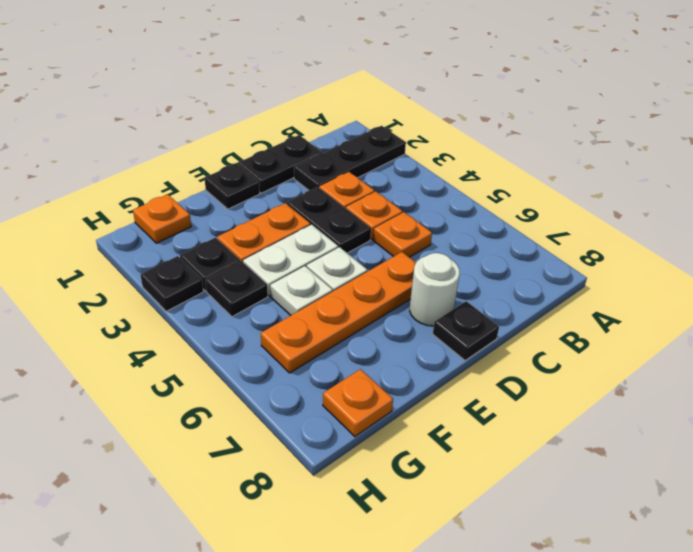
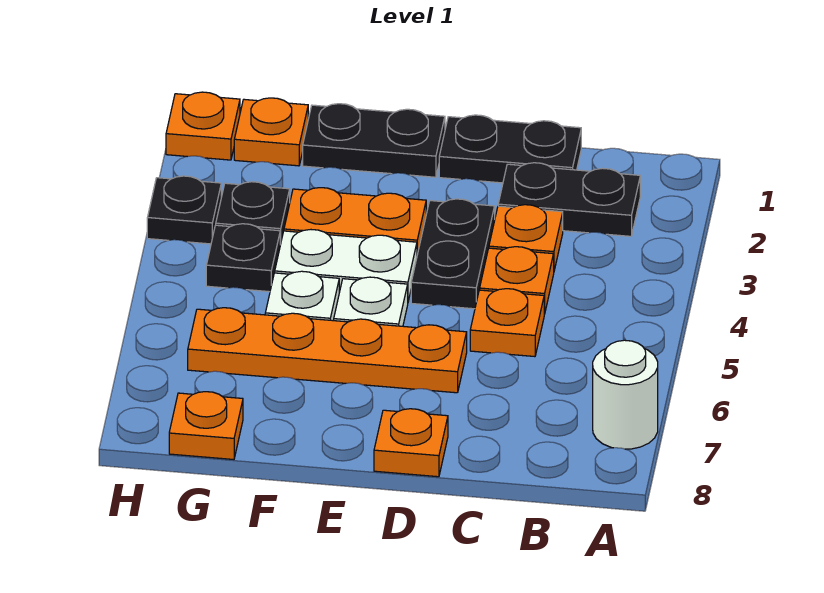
black plate A2:C2 level 1 -> black plate B2:C2 level 1
white round brick D7 level 1 -> white round brick A7 level 1
black plate D8 level 1 -> orange plate D8 level 1
black plate E1 level 1 -> black plate E1:F1 level 1
none -> orange plate H1 level 1

